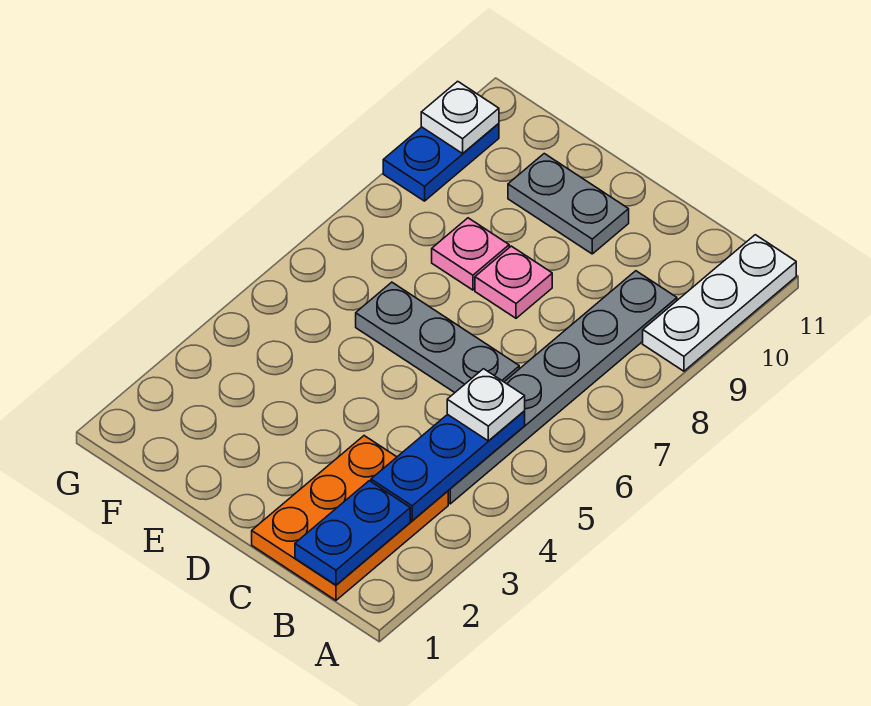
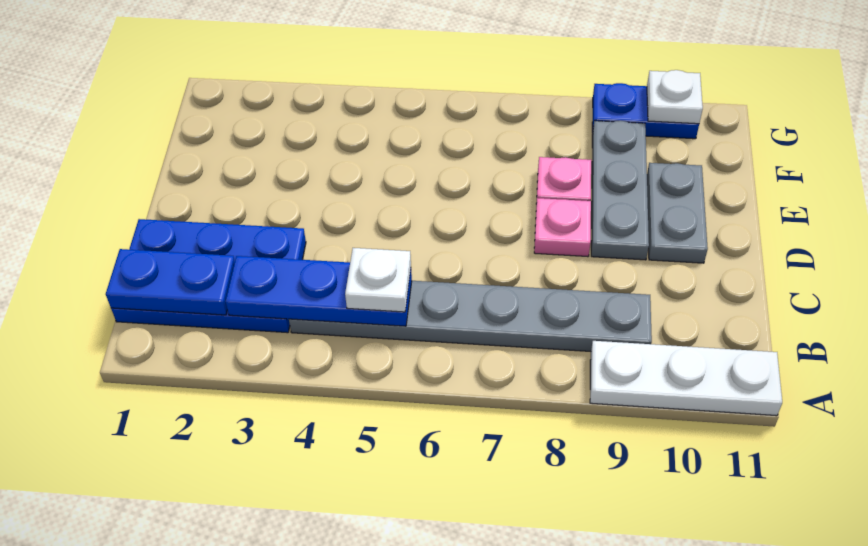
orange plate B1:C3 level 1 -> blue plate B1:C3 level 1
grey plate C6:E6 level 1 -> grey plate D9:F9 level 1

